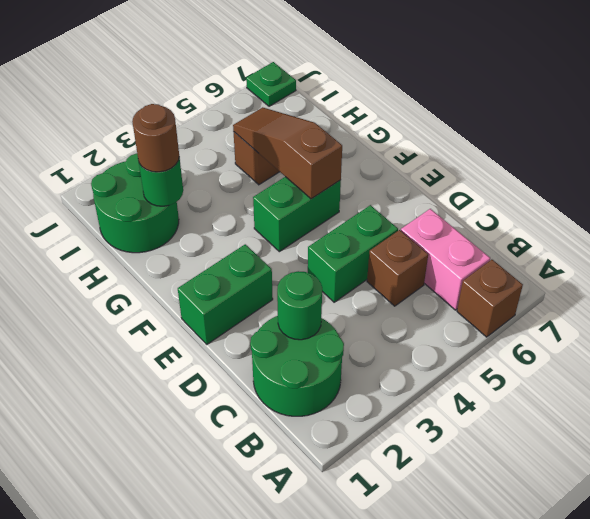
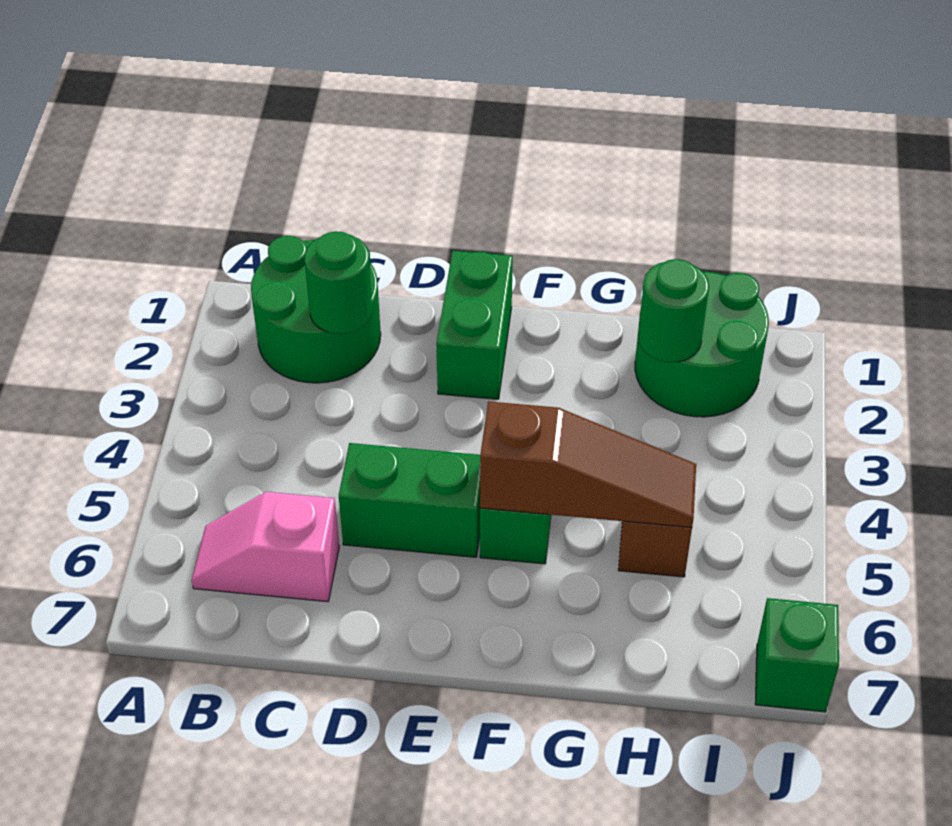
brown brick A6 level 1 -> none
pink brick B6:C6 level 1 -> pink slope B6:C6 level 1 top C
brown brick C5 level 1 -> none
green brick D4:D5 level 1 -> green brick D5:E5 level 1
brown round brick H2 level 3 -> none
green plate J7 level 1 -> green brick J7 level 1

